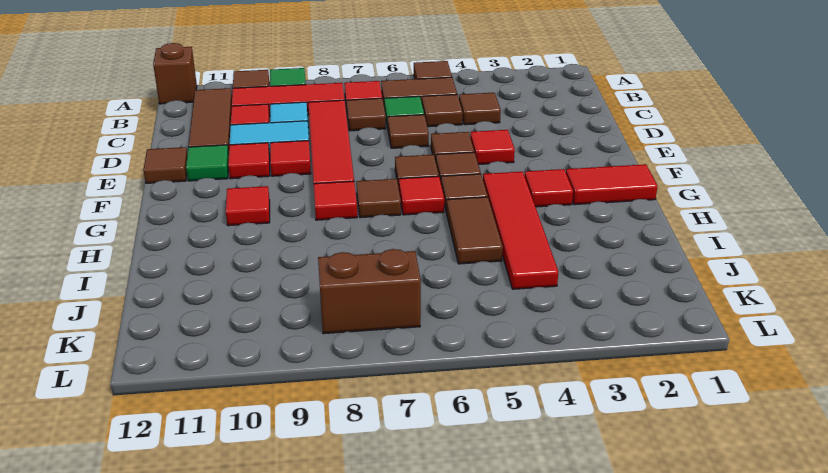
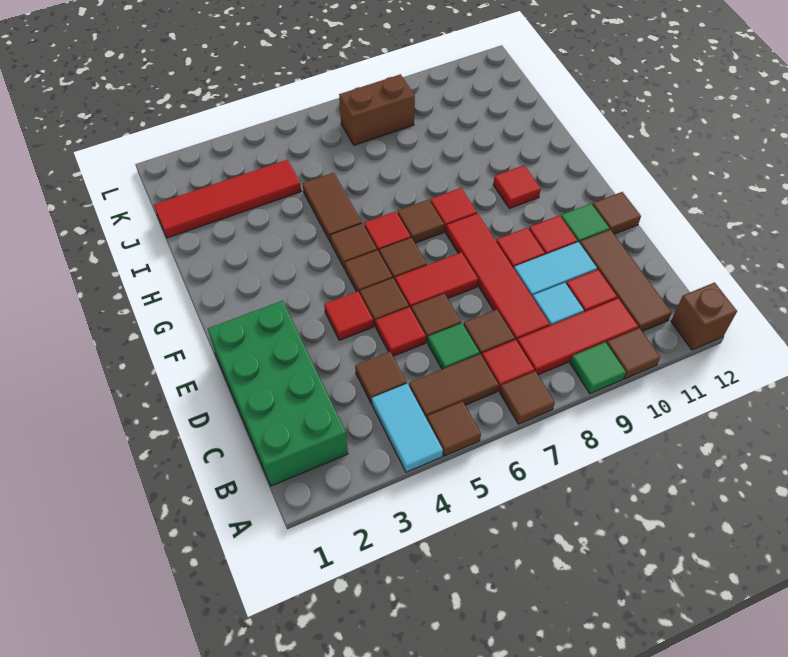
none -> cyan tile A4:B4 level 1
none -> green brick B1:E2 level 1
brown tile C5 level 1 -> brown tile A7 level 1
red tile G1:G2 level 1 -> red tile E6:E7 level 1
red tile G3 level 1 -> red tile D5 level 1
red tile G4:J4 level 1 -> red tile J1:J4 level 1

